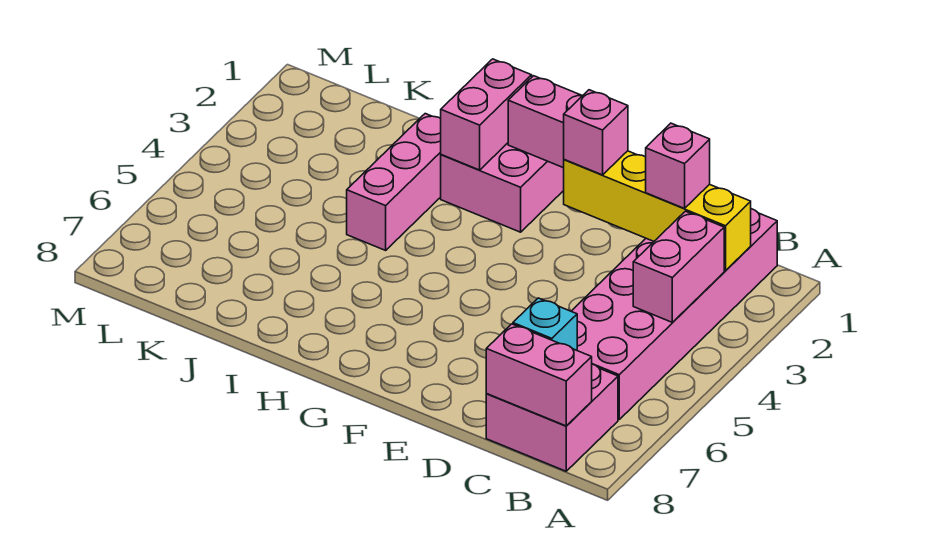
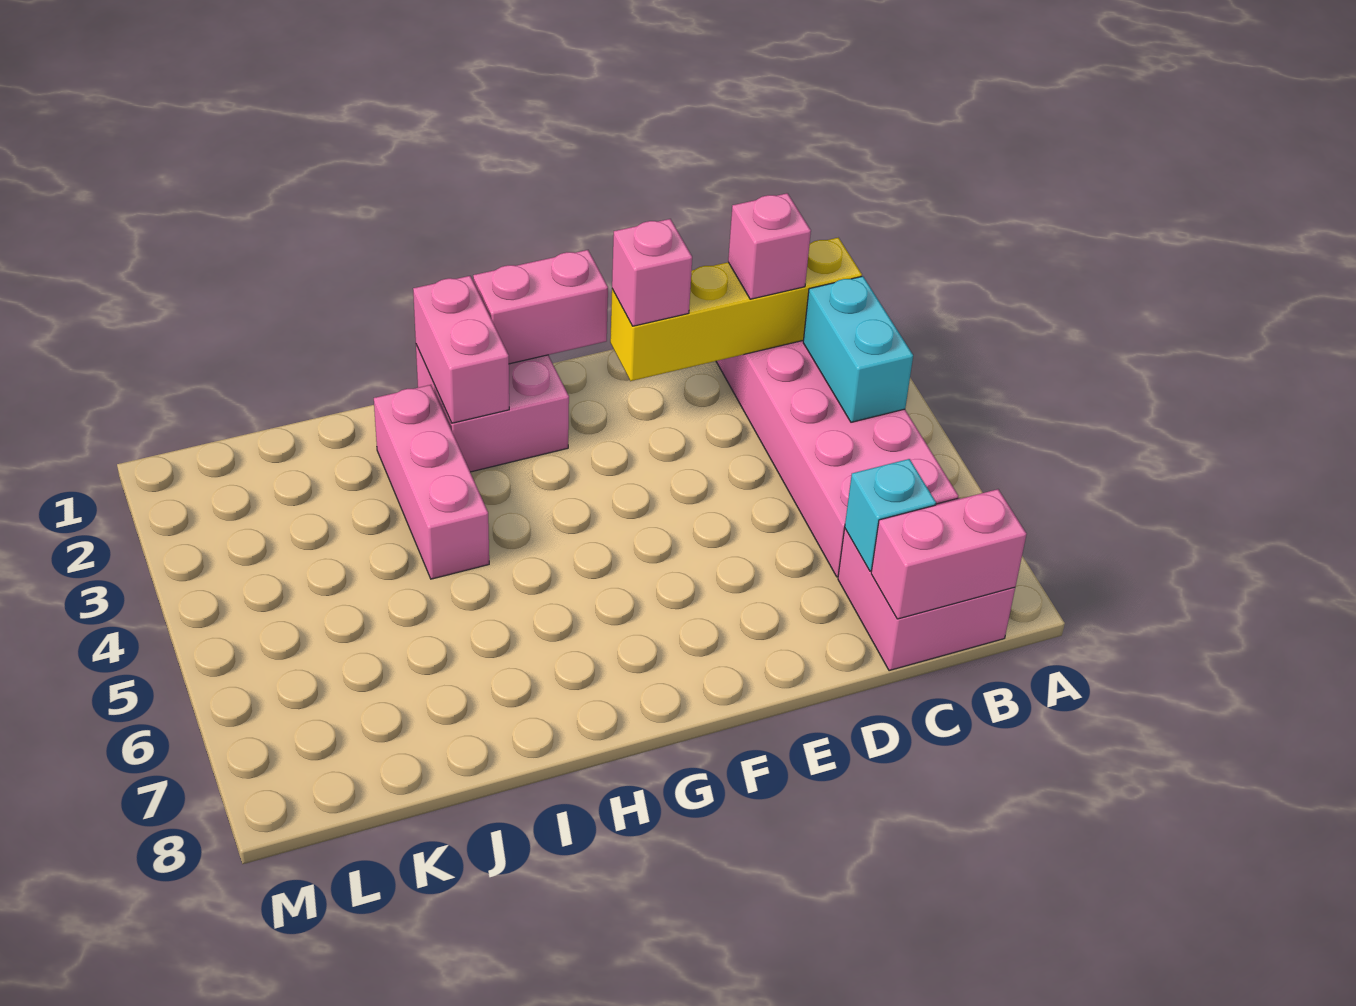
pink brick B3:B4 level 2 -> cyan brick B3:B4 level 2

